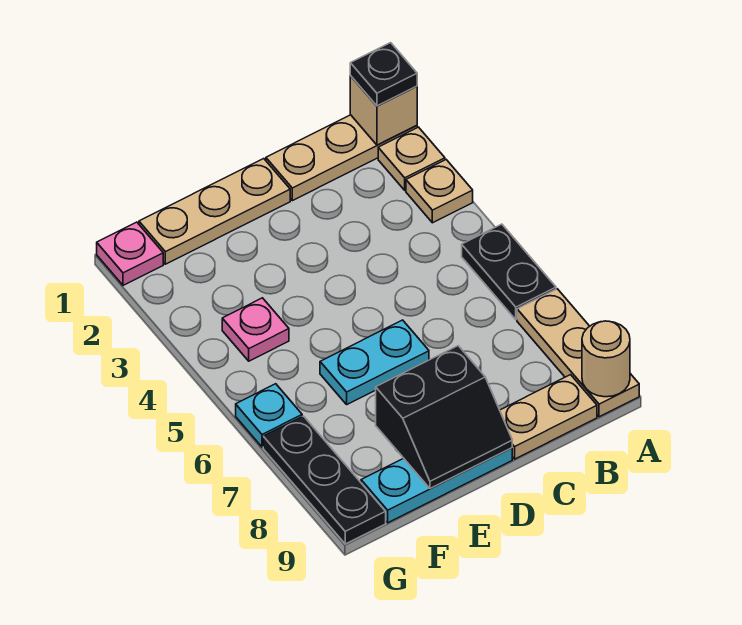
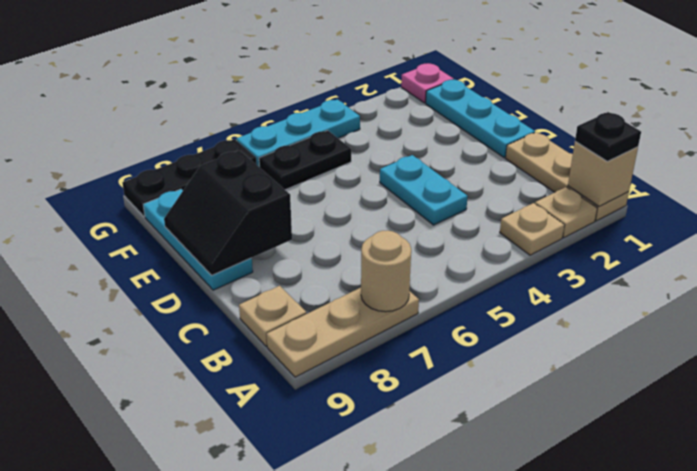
black plate A5:A6 level 1 -> black plate F5:F6 level 1
tan round brick A9 level 2 -> tan round brick A7 level 2
tan plate B9:C9 level 1 -> tan plate B9 level 1
tan plate D1:F1 level 1 -> cyan plate D1:F1 level 1
cyan plate D6:E6 level 1 -> cyan plate C4:D4 level 1
pink plate F4 level 1 -> none
cyan plate G6 level 1 -> cyan plate G4:G6 level 1

